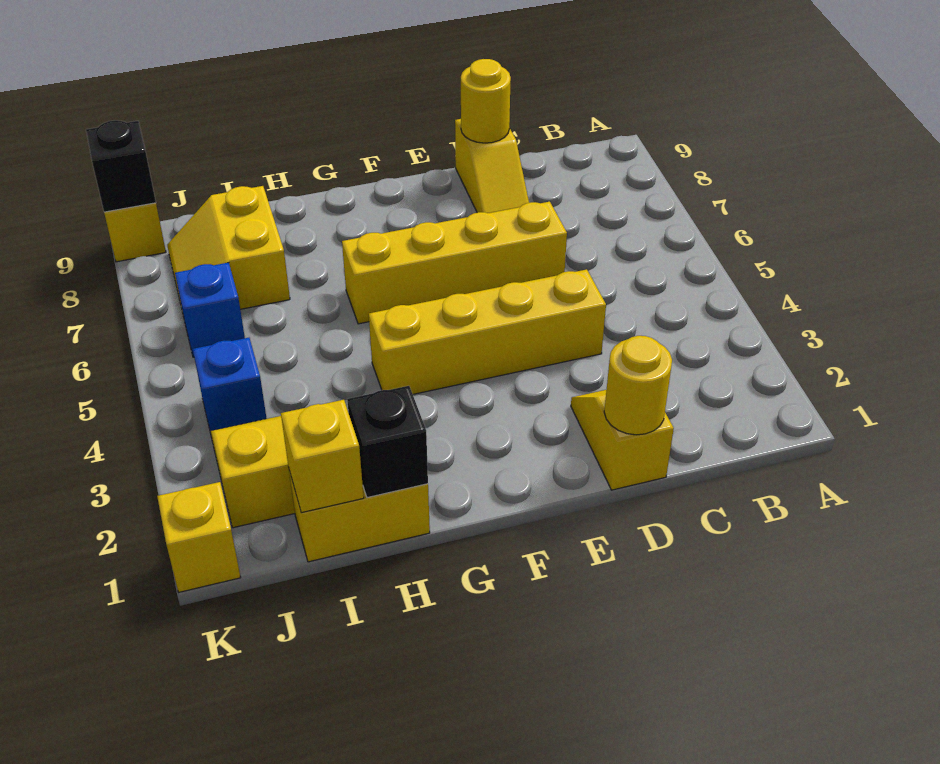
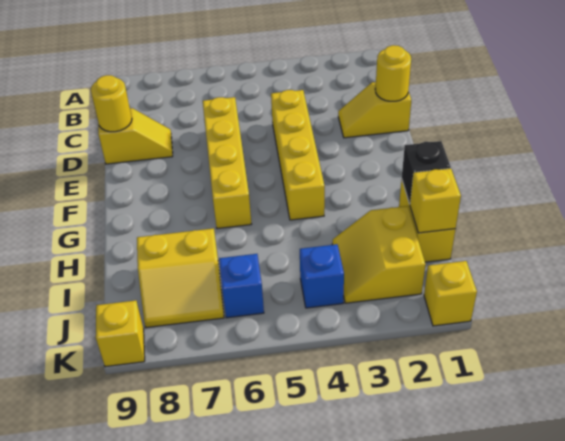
black brick K9 level 2 -> none

